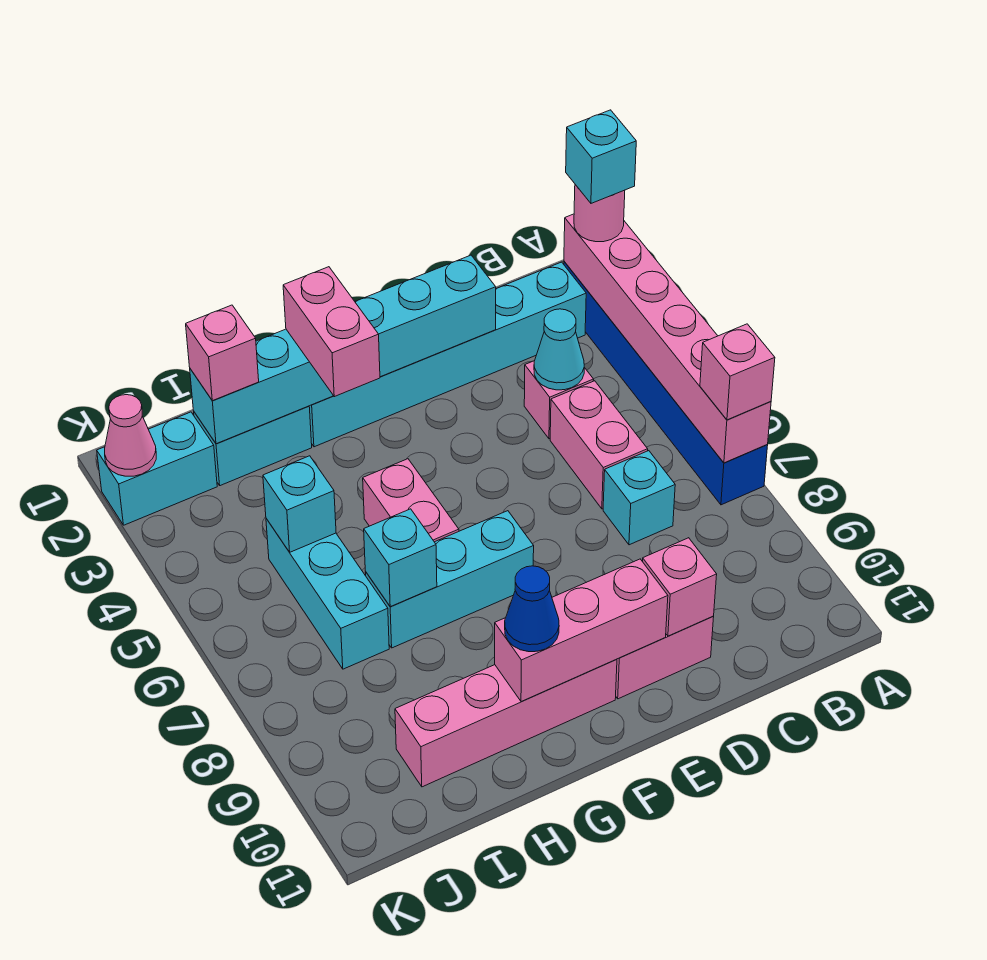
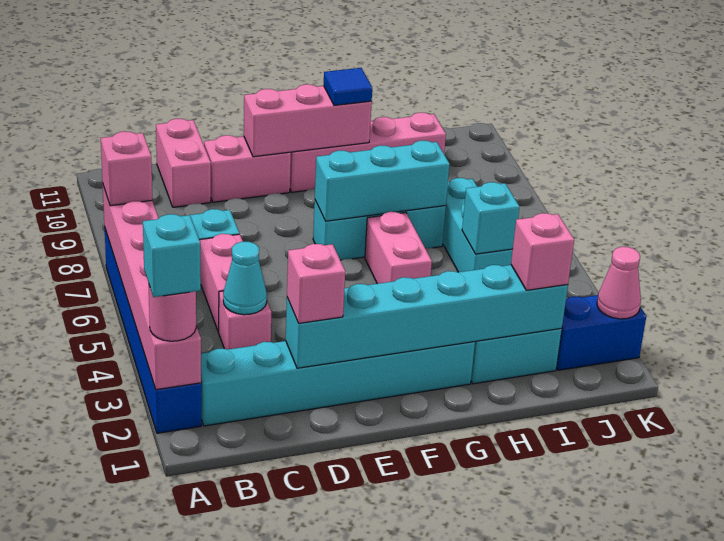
pink brick D10 level 2 -> pink brick D2 level 3
pink brick G2:G3 level 3 -> pink brick C10:C11 level 1
blue cone G10 level 3 -> blue tile G10 level 3
cyan brick H7 level 2 -> cyan brick F7:H7 level 2
cyan brick J2:K2 level 1 -> blue brick J2:K2 level 1

